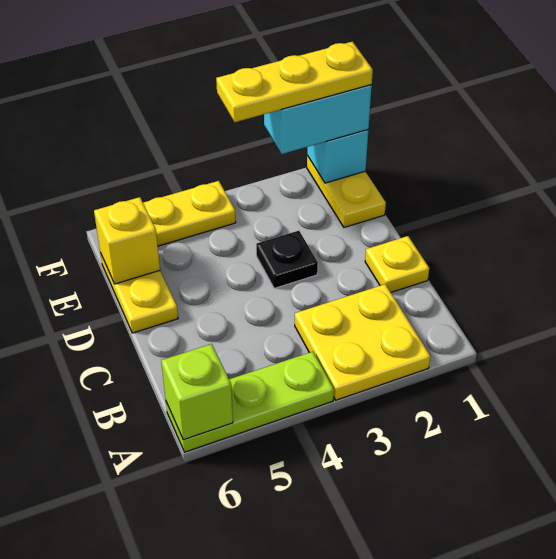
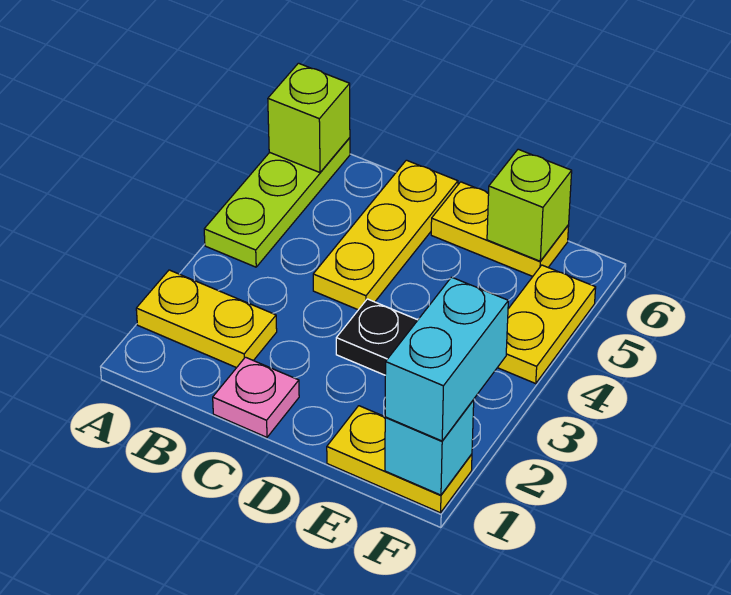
yellow plate A2:B3 level 1 -> yellow plate A2:B2 level 1
yellow plate C1 level 1 -> pink plate C1 level 1
yellow brick E6 level 2 -> lime brick E6 level 2
yellow plate F1:F3 level 4 -> yellow plate C4:C6 level 1

